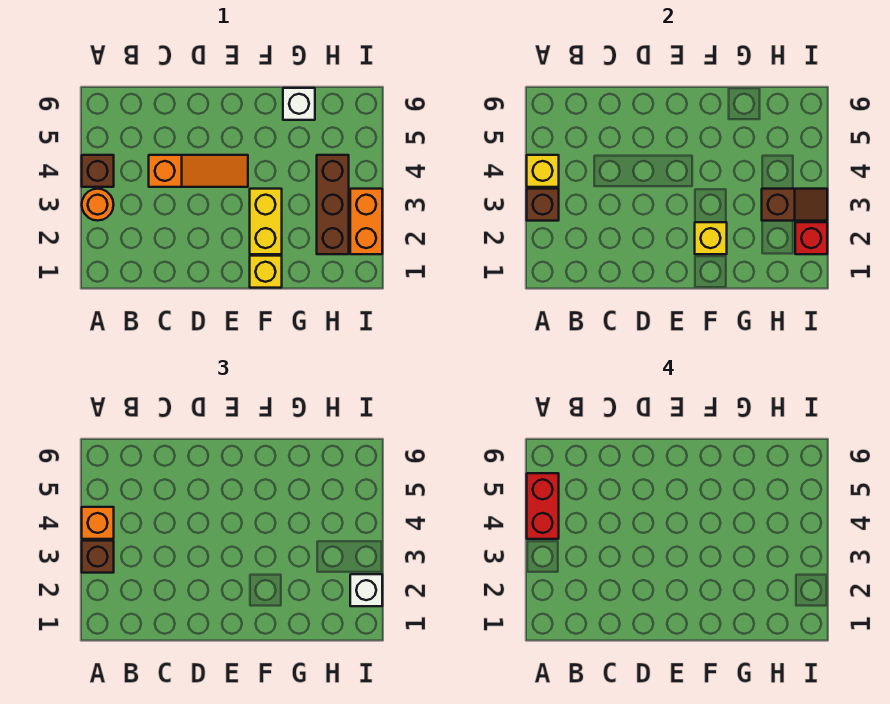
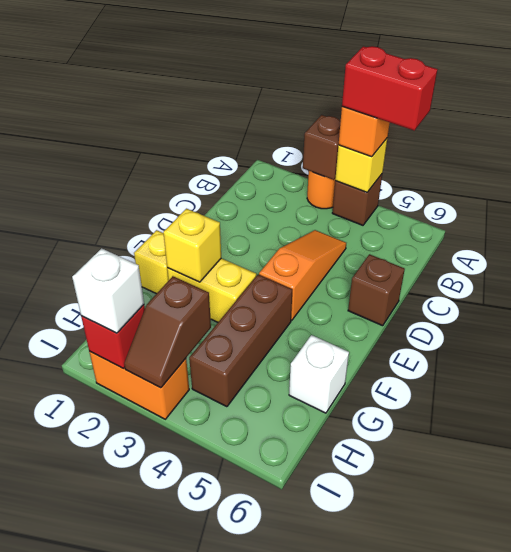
brown brick A3 level 3 -> brown brick D6 level 1
orange slope C4:E4 level 1 top C -> orange slope C4:E4 level 1 top E
brown brick H2:H4 level 1 -> brown brick F4:H4 level 1

